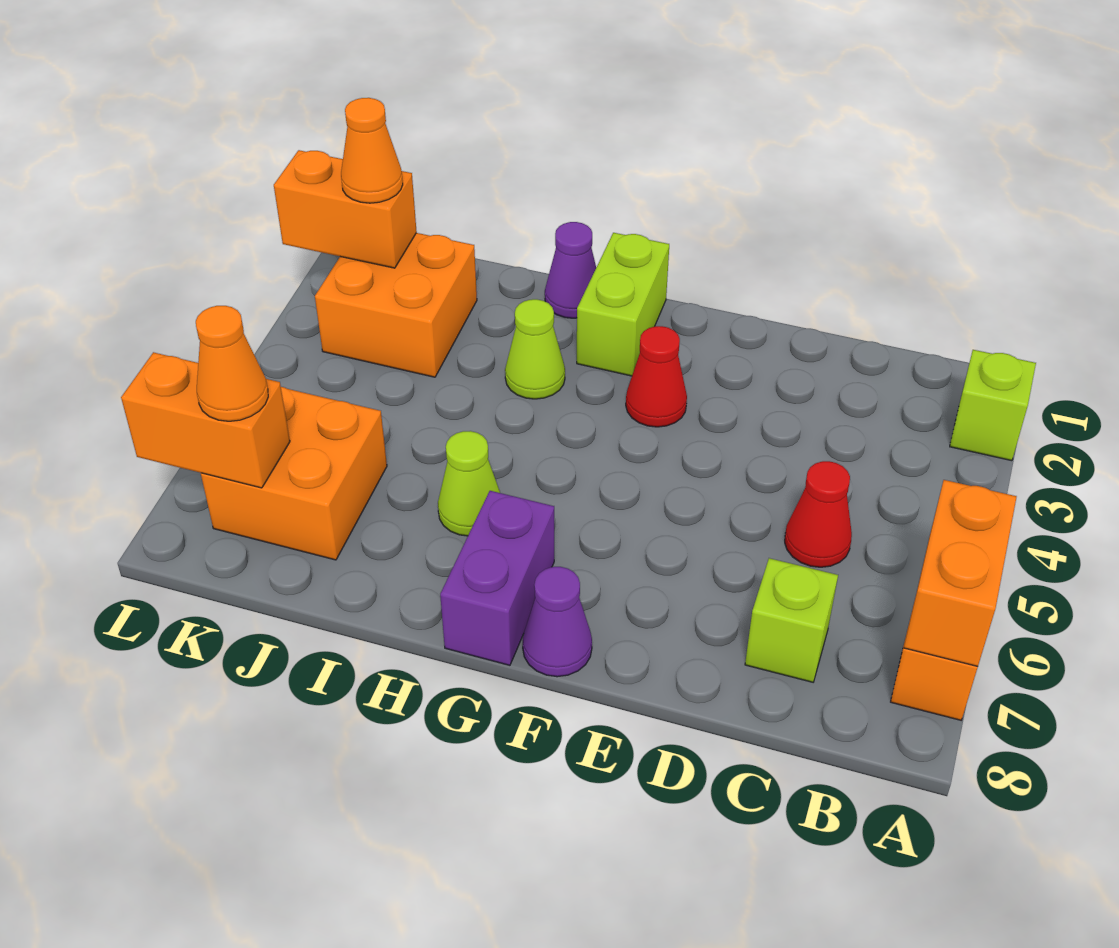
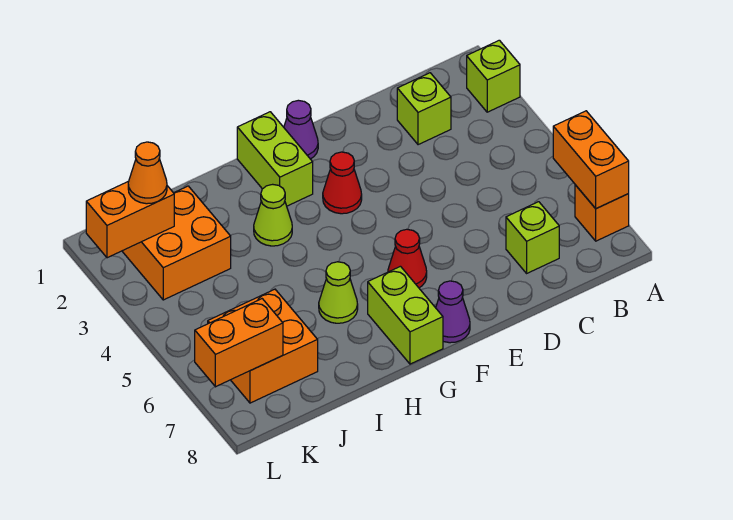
none -> lime brick C2 level 1
red cone C5 level 1 -> red cone F6 level 1
purple brick G7:G8 level 1 -> lime brick G7:G8 level 1
purple cone H1 level 1 -> purple cone F1 level 1
orange cone K7 level 3 -> none

